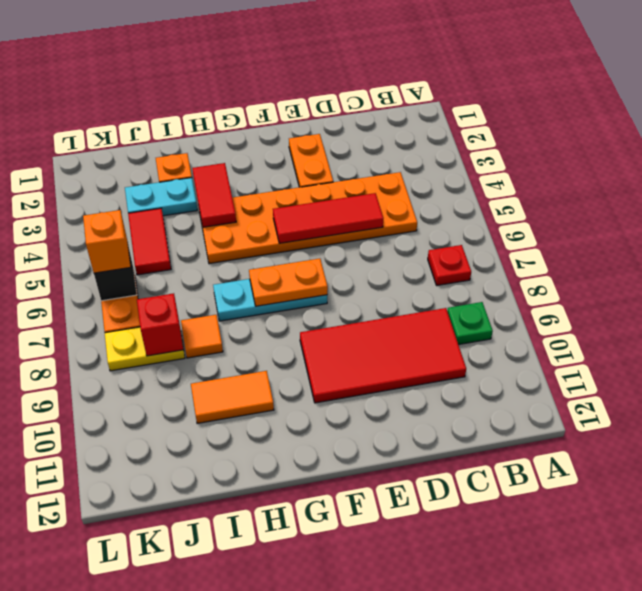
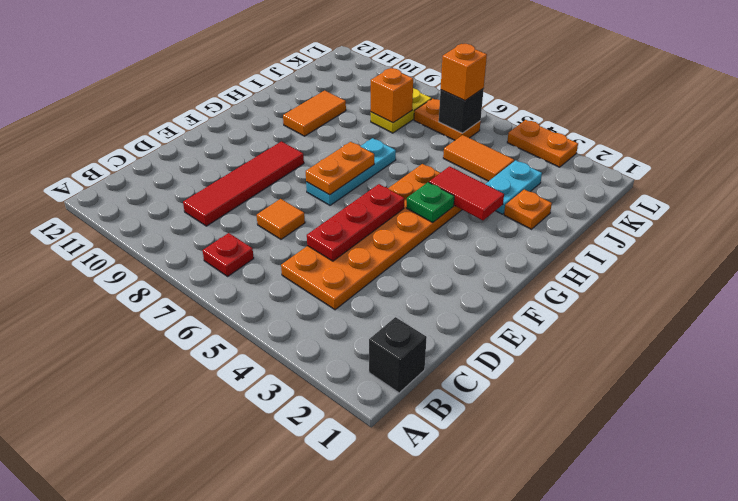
none -> black brick B1 level 1
green plate B9 level 1 -> green plate G4 level 2
red tile C9:F10 level 1 -> red tile C9:F9 level 1
red tile D5:F5 level 2 -> red plate D5:F5 level 2
orange plate E2:E3 level 1 -> orange plate L3:L4 level 1
orange tile I8 level 1 -> orange tile D7 level 1
red tile J4:J5 level 1 -> orange tile J4:J5 level 1
red brick J8 level 2 -> orange brick J8 level 2

